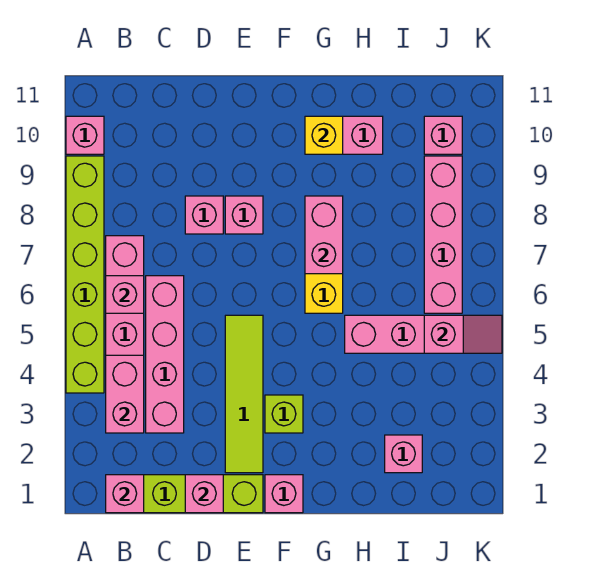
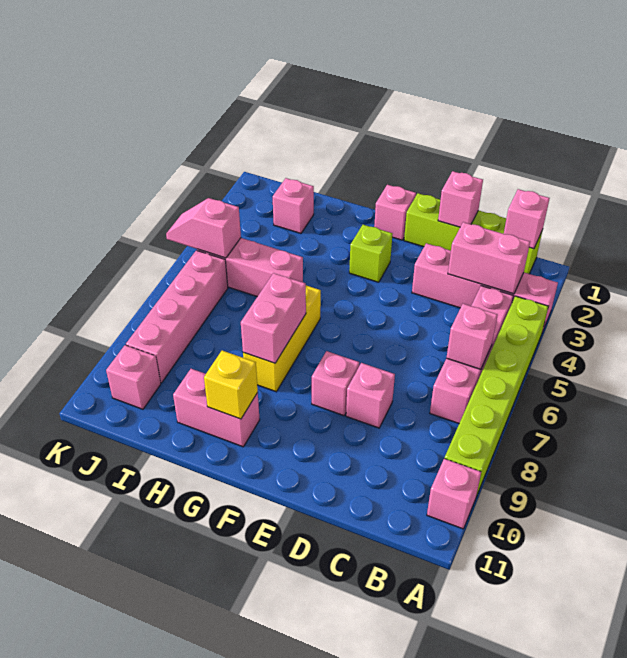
pink brick B3:B4 level 2 -> pink brick B3:C3 level 2
pink brick C3:C6 level 1 -> pink brick A3:D3 level 1
lime tile E2:E5 level 1 -> none

